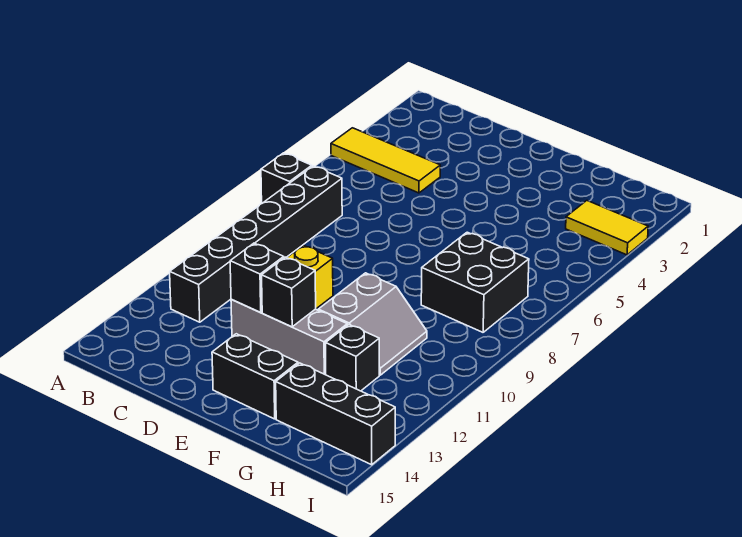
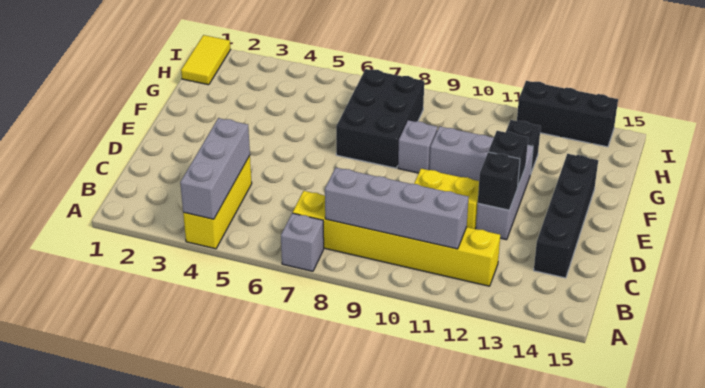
yellow tile A4:C4 level 1 -> yellow brick A4:C4 level 1
none -> grey brick A4:C4 level 2
black brick A7 level 1 -> grey brick A7 level 1
black brick B7:B12 level 1 -> yellow brick B7:B12 level 1
none -> grey brick B8:B11 level 2
black brick E14:F14 level 1 -> black brick C14:F14 level 1
none -> grey brick F9 level 1
black brick G7:H8 level 1 -> black brick F7:H8 level 1
black brick G14:I14 level 1 -> black brick I12:I14 level 1
yellow tile H3:I3 level 1 -> yellow tile H1:I1 level 1

